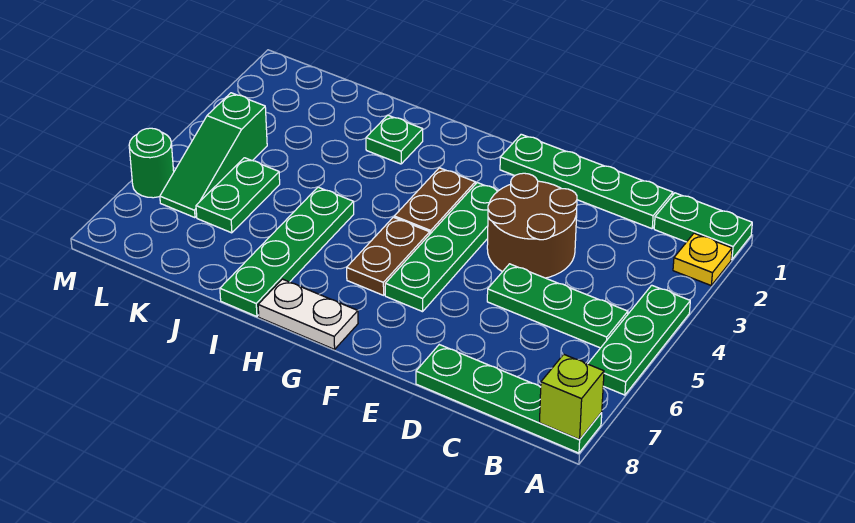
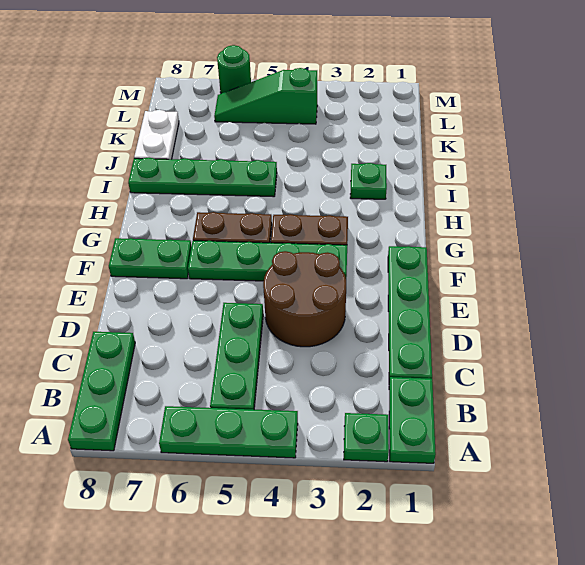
yellow plate A2 level 1 -> green plate A2 level 1
green plate A8:D8 level 1 -> green plate A8:C8 level 1
lime brick A8 level 2 -> none
white plate G8:H8 level 1 -> white plate J8:K8 level 1
green plate K5:K6 level 1 -> green plate F7:F8 level 1

